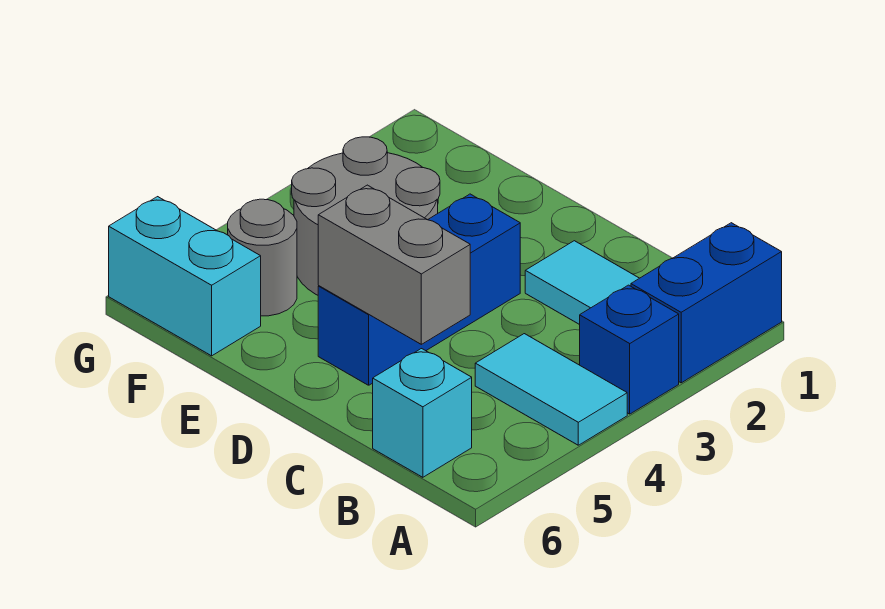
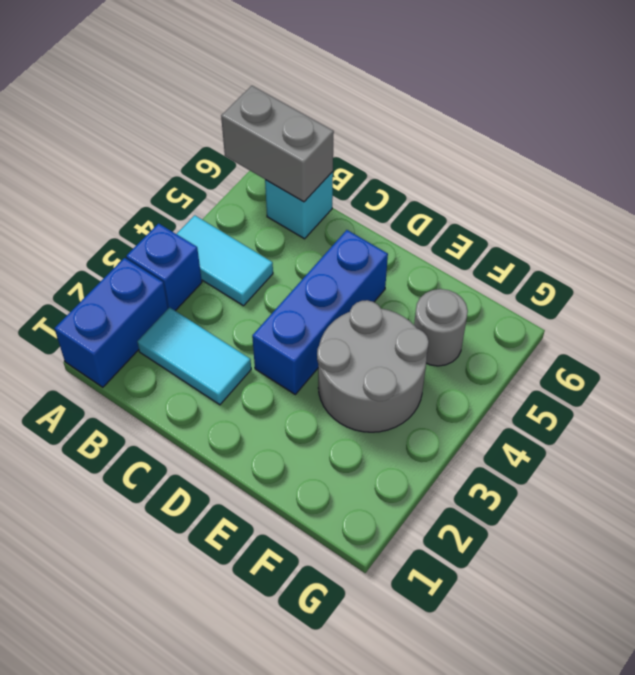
grey brick C5:D5 level 2 -> grey brick A6:B6 level 2
cyan brick F6:G6 level 1 -> none

